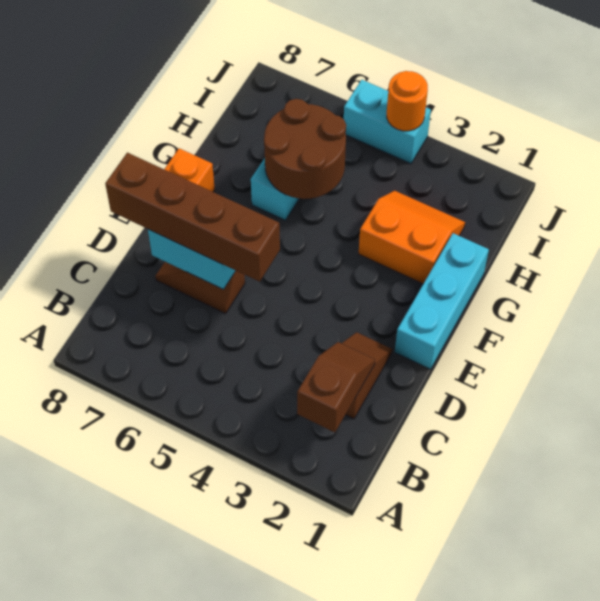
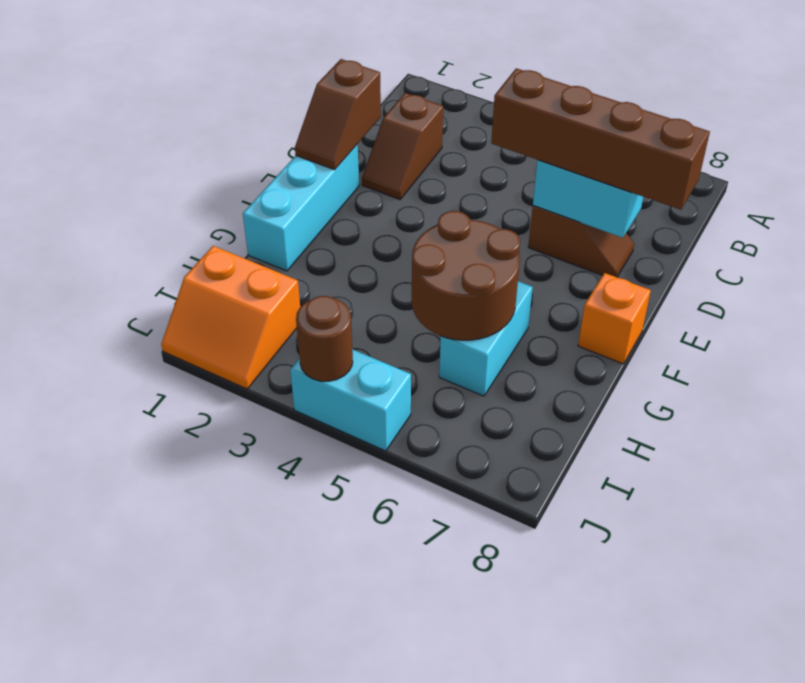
brown slope B2:C2 level 2 top B -> brown slope D1:E1 level 2 top D
orange slope G2:H3 level 1 top G -> orange slope I1:J2 level 1 top I
orange round brick J4 level 2 -> brown round brick J4 level 2

